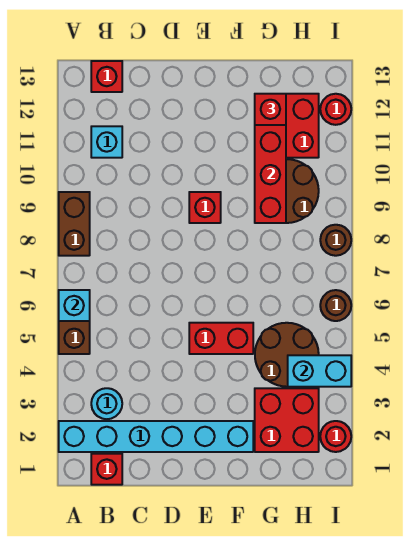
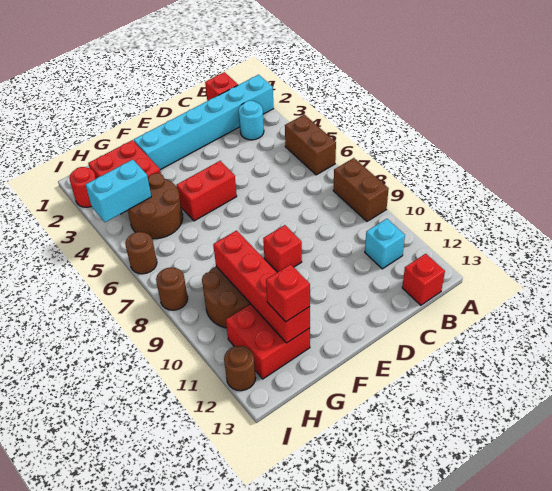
cyan brick A6 level 2 -> none
red round brick I12 level 1 -> brown round brick I12 level 1

